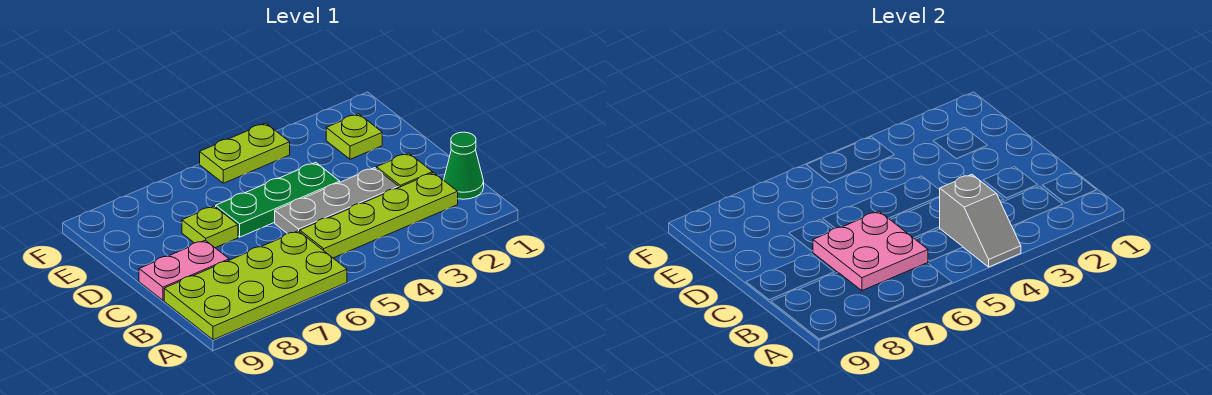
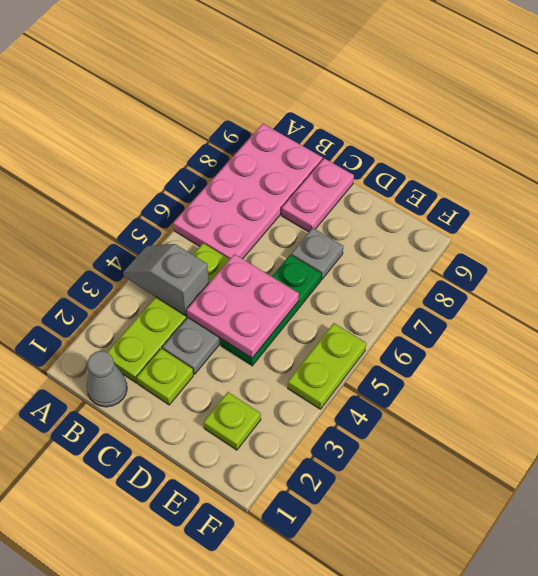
lime plate A6:B9 level 1 -> pink plate A6:B9 level 1
green cone B1 level 1 -> grey cone B1 level 1
pink plate B6:C7 level 2 -> pink plate C4:D5 level 2
lime plate D7 level 1 -> grey plate D7 level 1

